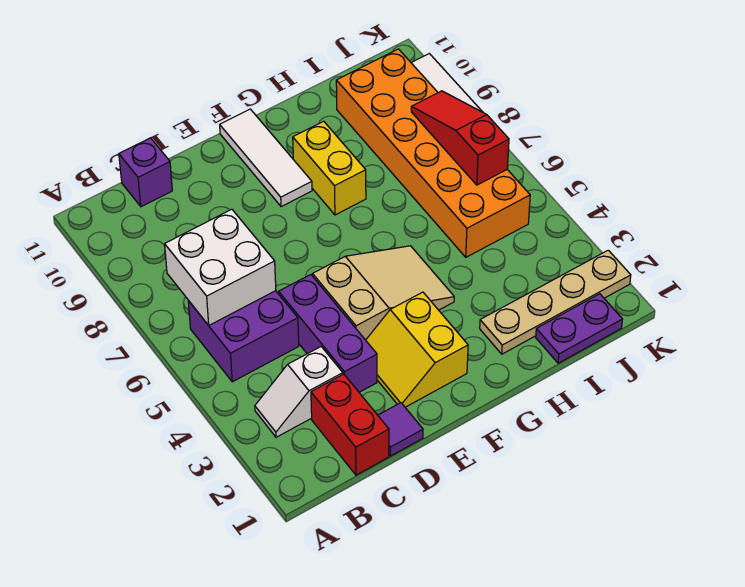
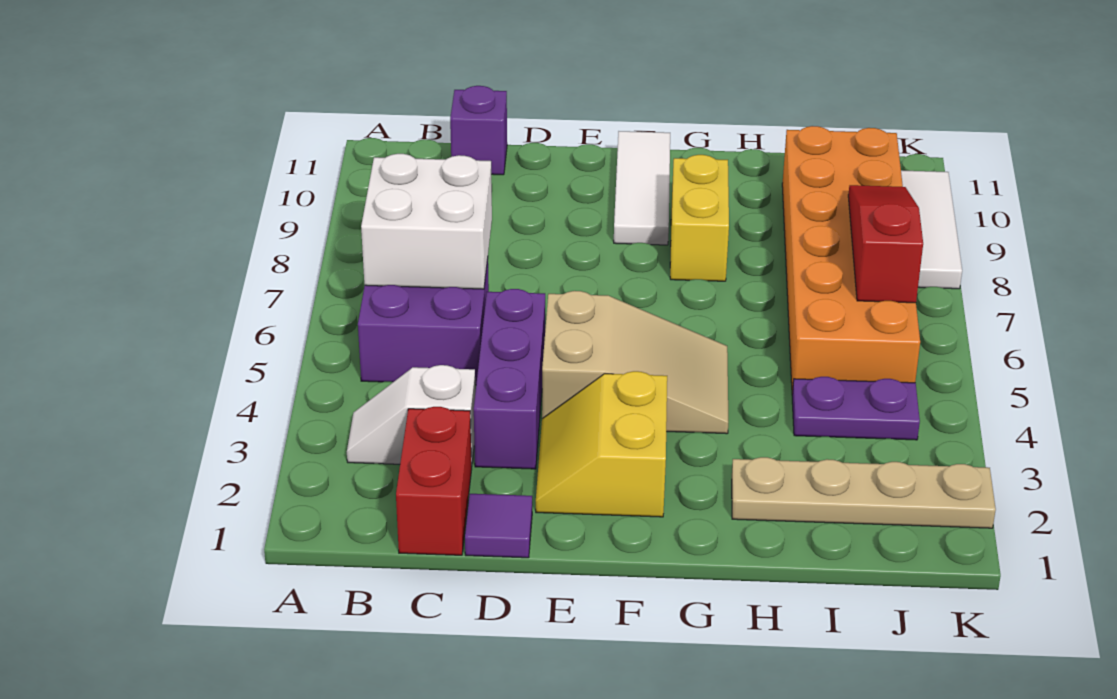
purple plate I1:J1 level 1 -> purple plate I4:J4 level 1

